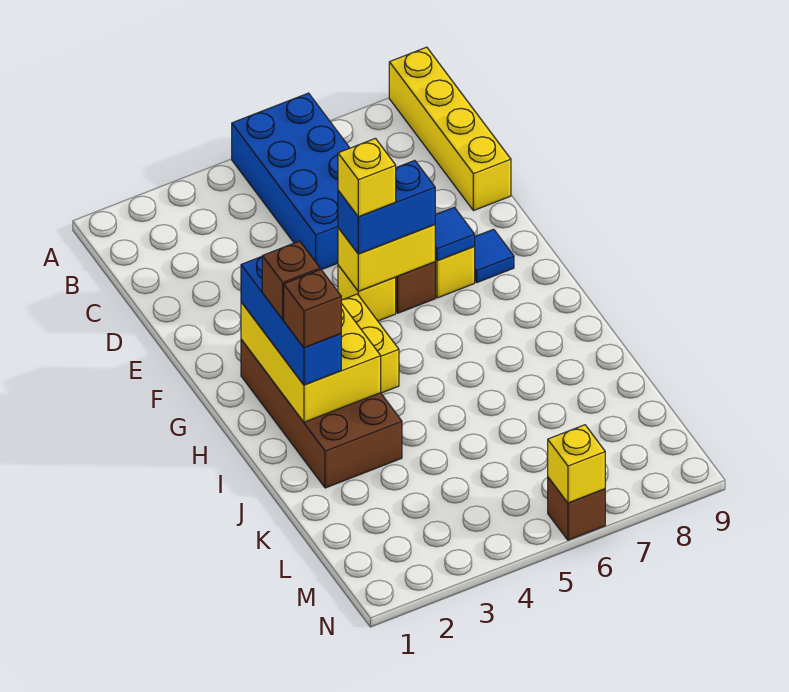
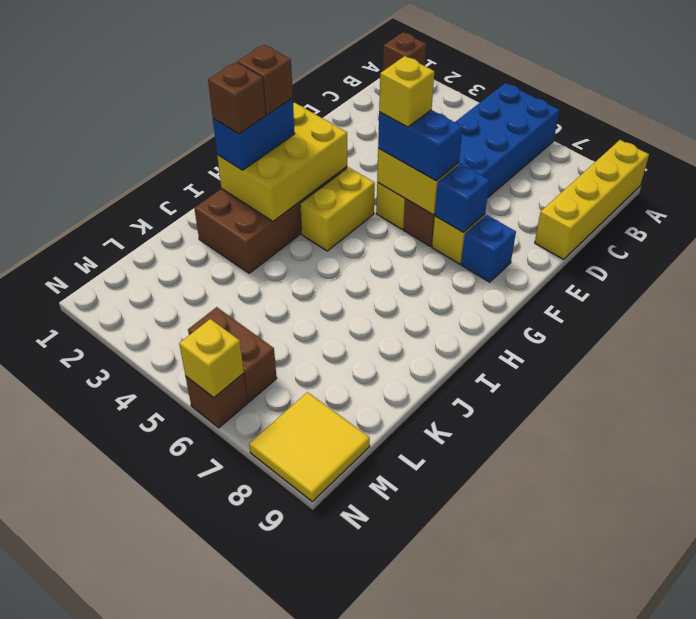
none -> brown brick A1 level 1
blue tile F7 level 2 -> blue brick F7 level 2
blue tile F8 level 1 -> blue brick F8 level 1
blue brick G2:I2 level 3 -> blue brick H2:I2 level 3
none -> brown brick M5:M6 level 1
none -> yellow tile M8:N9 level 1

